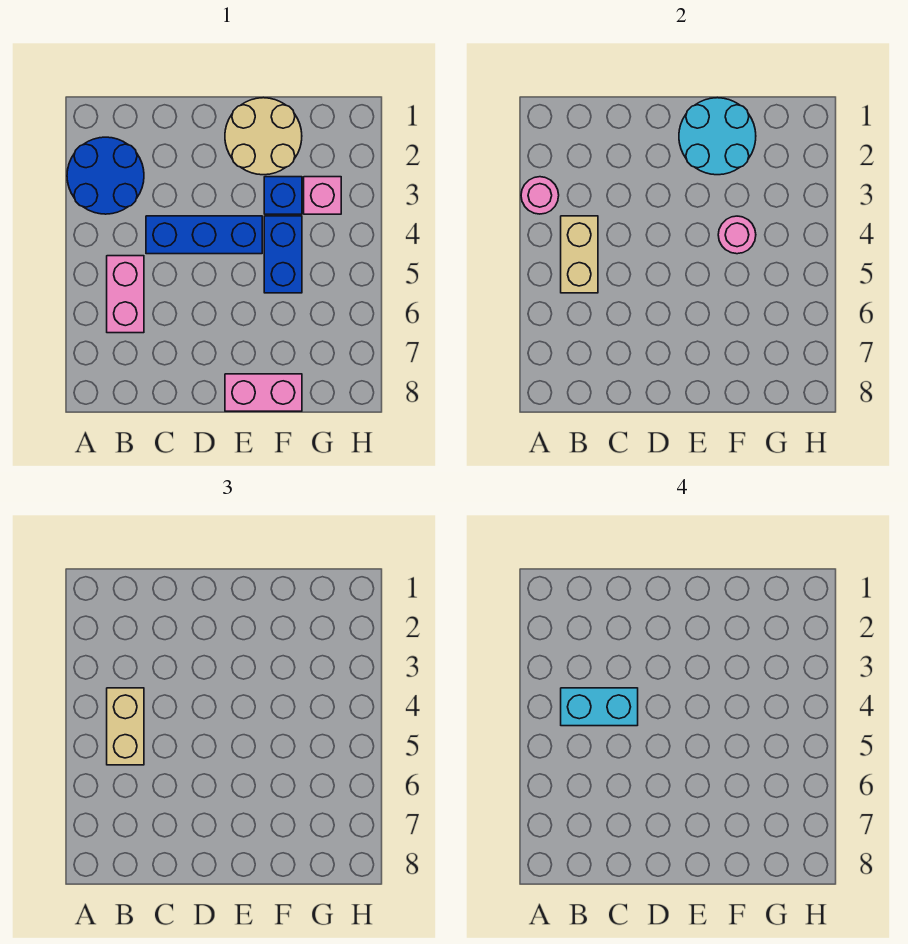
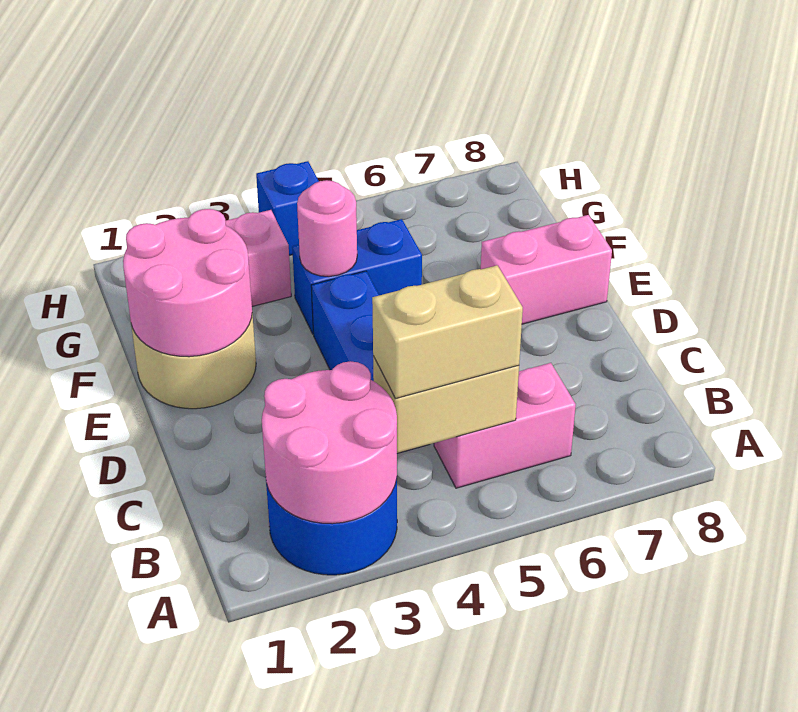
pink round brick A3 level 2 -> pink round brick A2:B3 level 2
cyan brick B4:C4 level 4 -> none
cyan round brick E1:F2 level 2 -> pink round brick E1:F2 level 2
pink brick E8:F8 level 1 -> pink brick E7:E8 level 1
blue brick F3 level 1 -> blue brick H4 level 1

